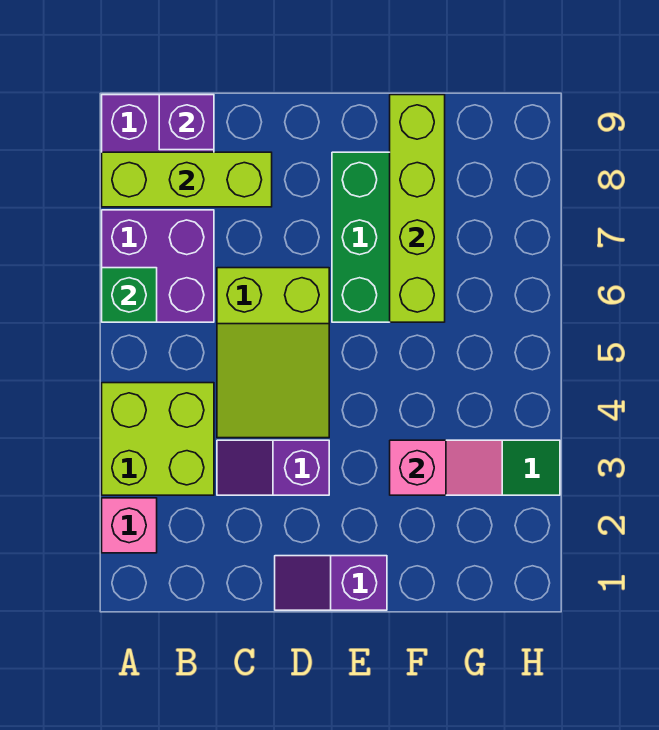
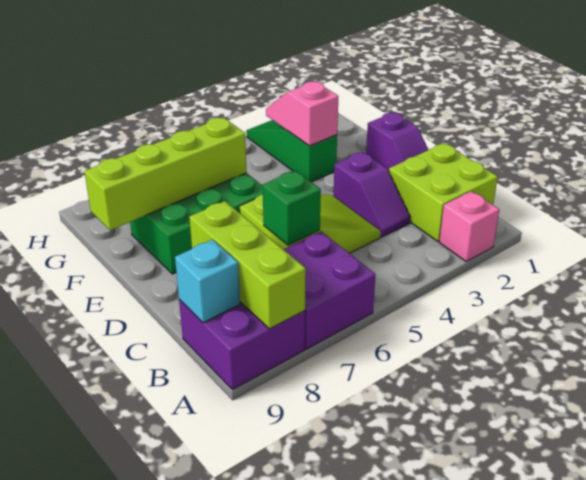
lime brick A3:B4 level 1 -> lime brick B1:C2 level 1
green brick A6 level 2 -> green brick C6 level 2
purple brick B9 level 2 -> cyan brick B9 level 2

